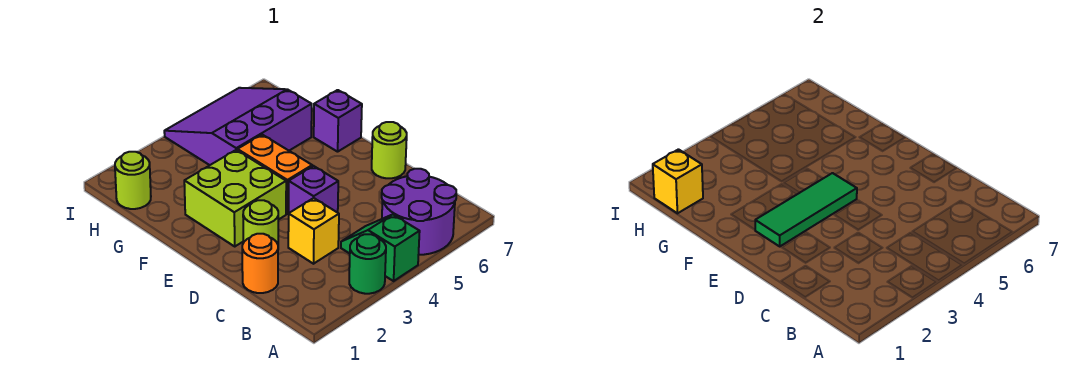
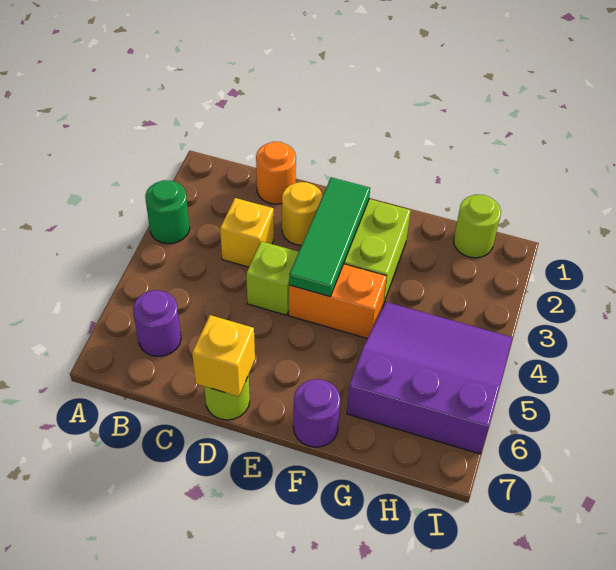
green slope A4:B4 level 1 top A -> none
purple round brick A5:B6 level 1 -> purple round brick B6 level 1
lime round brick D2 level 1 -> yellow round brick D2 level 1
purple brick D4 level 1 -> lime brick D4 level 1
purple brick F7 level 1 -> purple round brick F7 level 1
purple slope G4:I6 level 1 top G -> purple slope G4:I6 level 1 top 6
yellow brick H1 level 2 -> yellow brick D7 level 2

